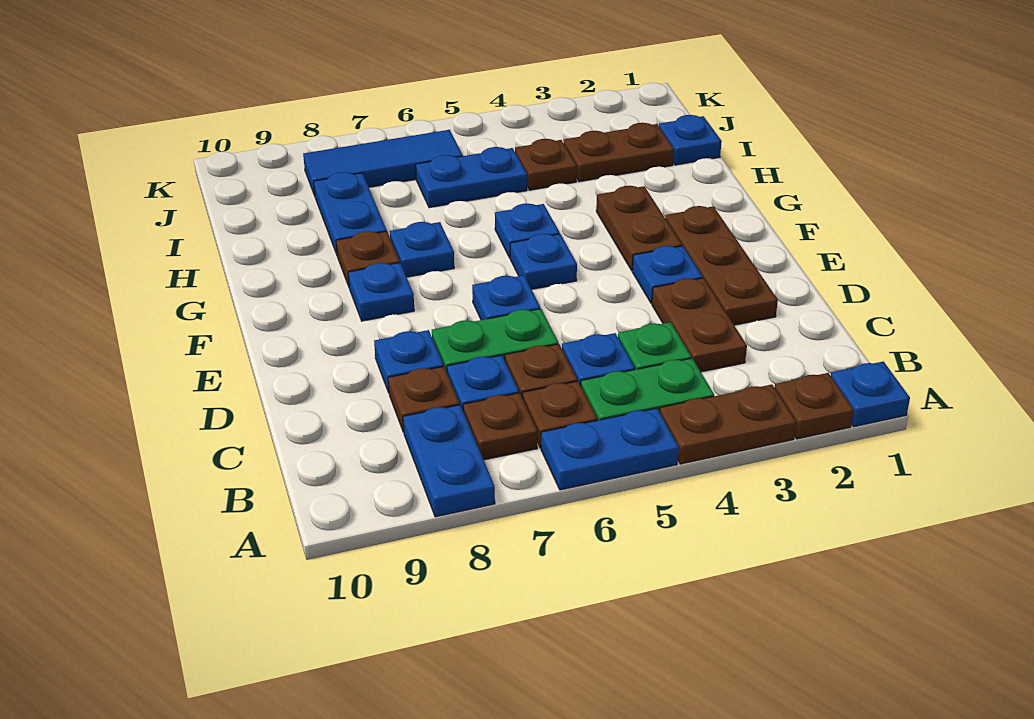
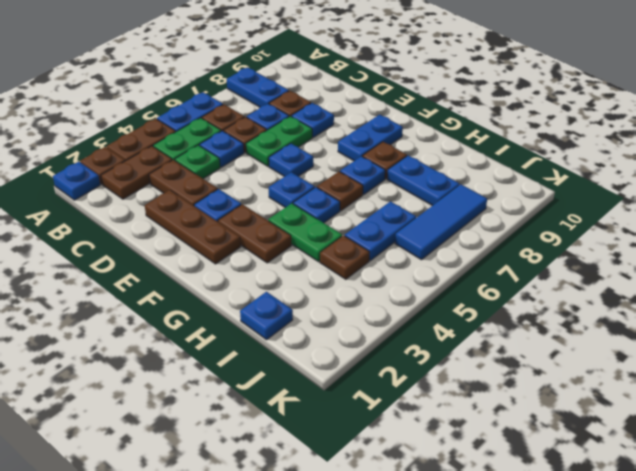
brown plate B7 level 1 -> brown plate G6 level 1
blue plate F8 level 1 -> blue plate F8:F9 level 1
none -> green plate G4:H4 level 1
brown plate I2:I3 level 1 -> brown plate B2:B3 level 1

